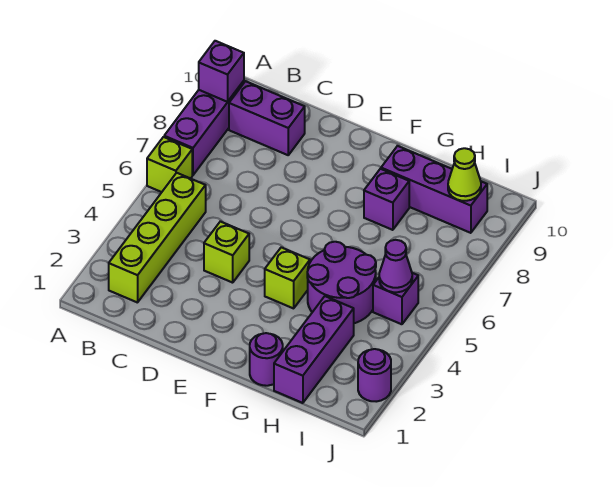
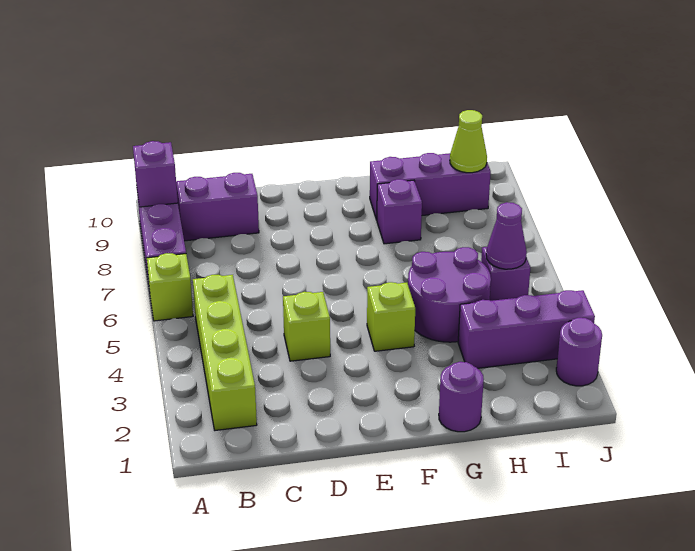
purple brick H1:H3 level 1 -> purple brick H3:J3 level 1

